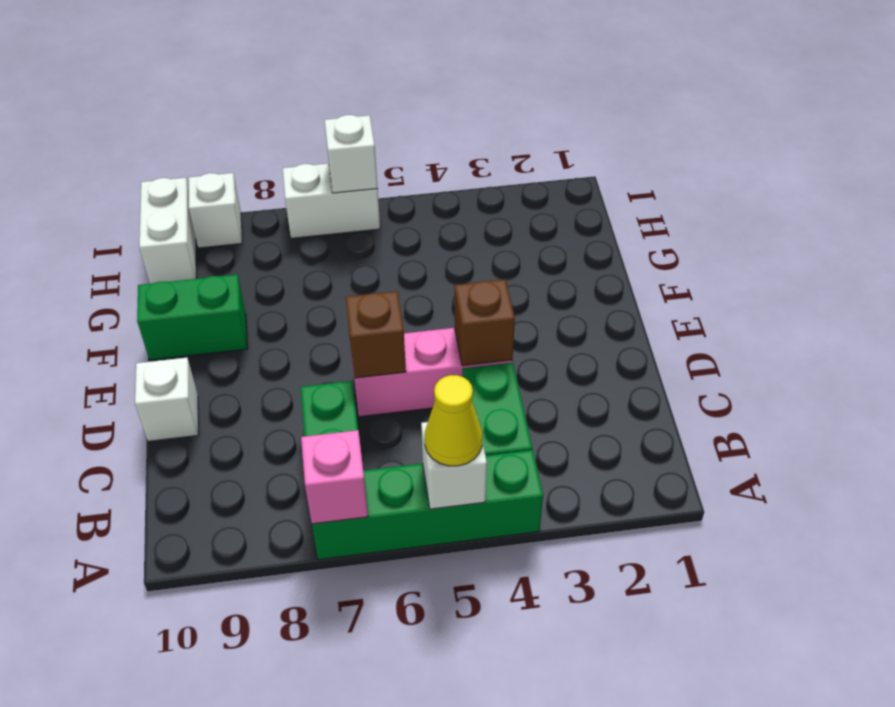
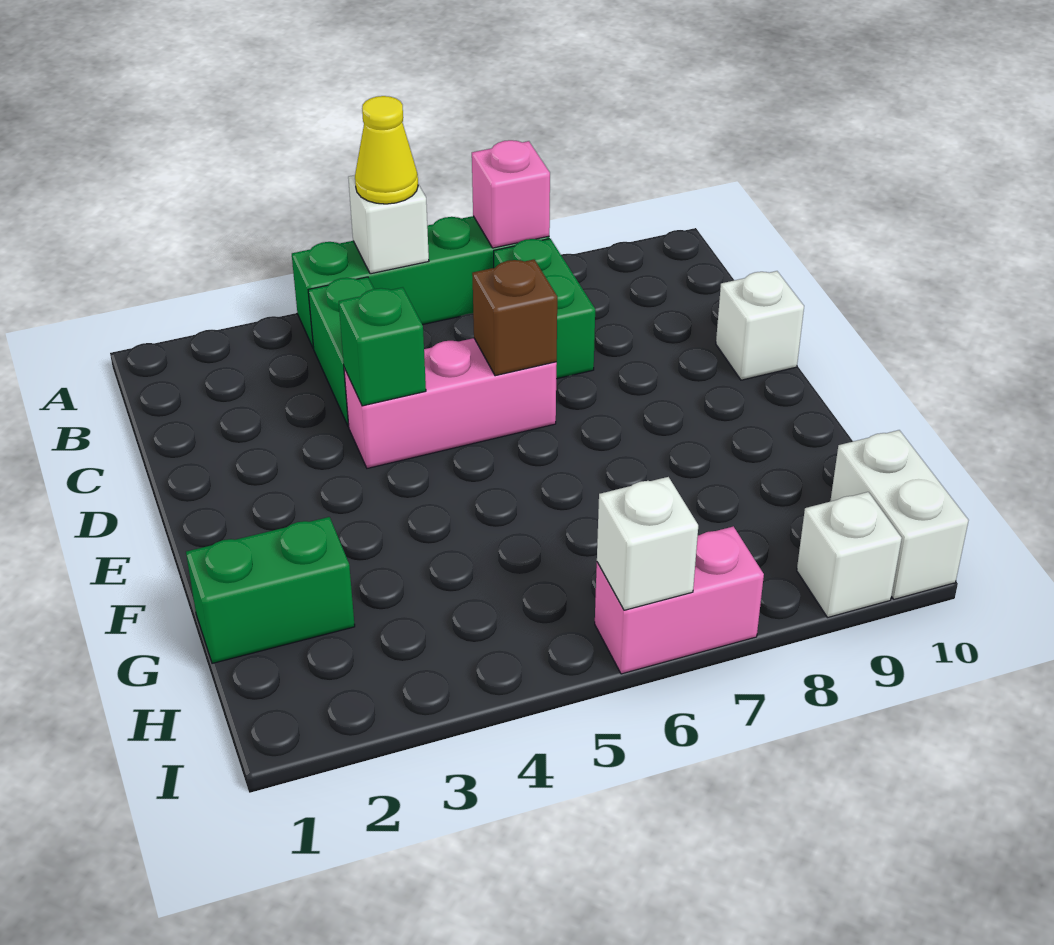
brown brick D4 level 2 -> green brick D4 level 2
green brick F9:F10 level 1 -> green brick G1:G2 level 1
white brick I6:I7 level 1 -> pink brick I6:I7 level 1

